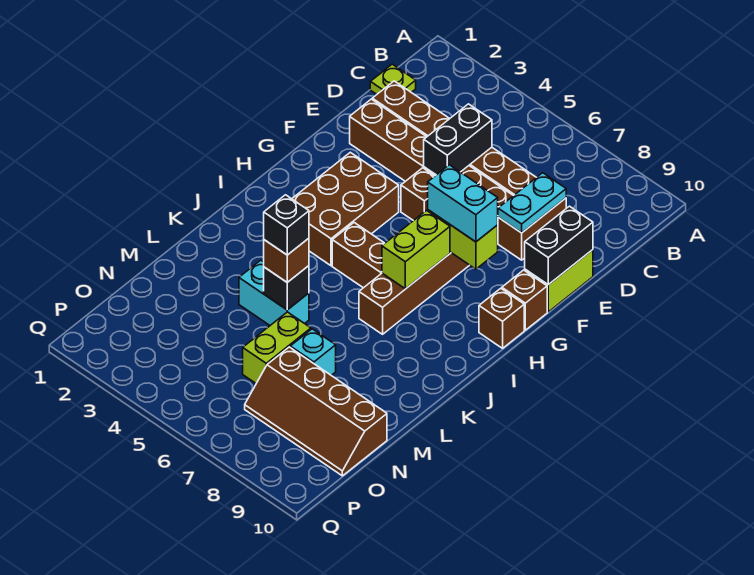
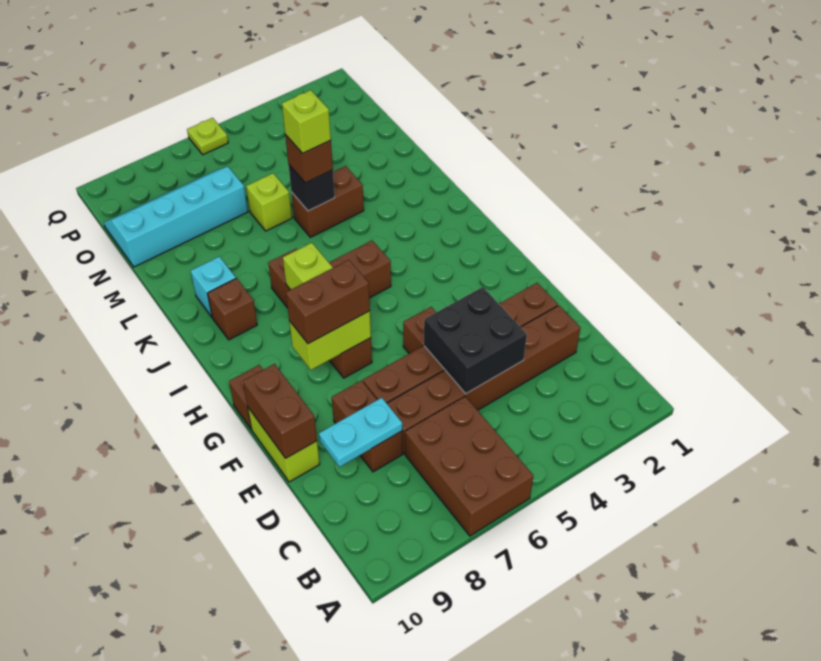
lime plate C1 level 1 -> lime plate Q6 level 1
black brick D5:E5 level 2 -> black brick D4:E5 level 2
cyan plate D8:E8 level 2 -> cyan plate D8:D9 level 2
black brick E10:F10 level 2 -> brown brick E10:F10 level 2
brown brick G3:I4 level 1 -> brown brick A6:C7 level 1
cyan brick G7:G8 level 3 -> brown brick G7:G8 level 3
brown brick H10 level 1 -> brown brick J9 level 1
cyan brick L4:L5 level 1 -> brown brick L4:L5 level 1
black brick L5 level 4 -> lime brick L5 level 4
lime brick M6:N6 level 1 -> lime brick M6 level 1
cyan brick M7 level 1 -> cyan brick K9 level 1
brown slope N7:O10 level 1 top N -> cyan slope N7:O10 level 1 top N

